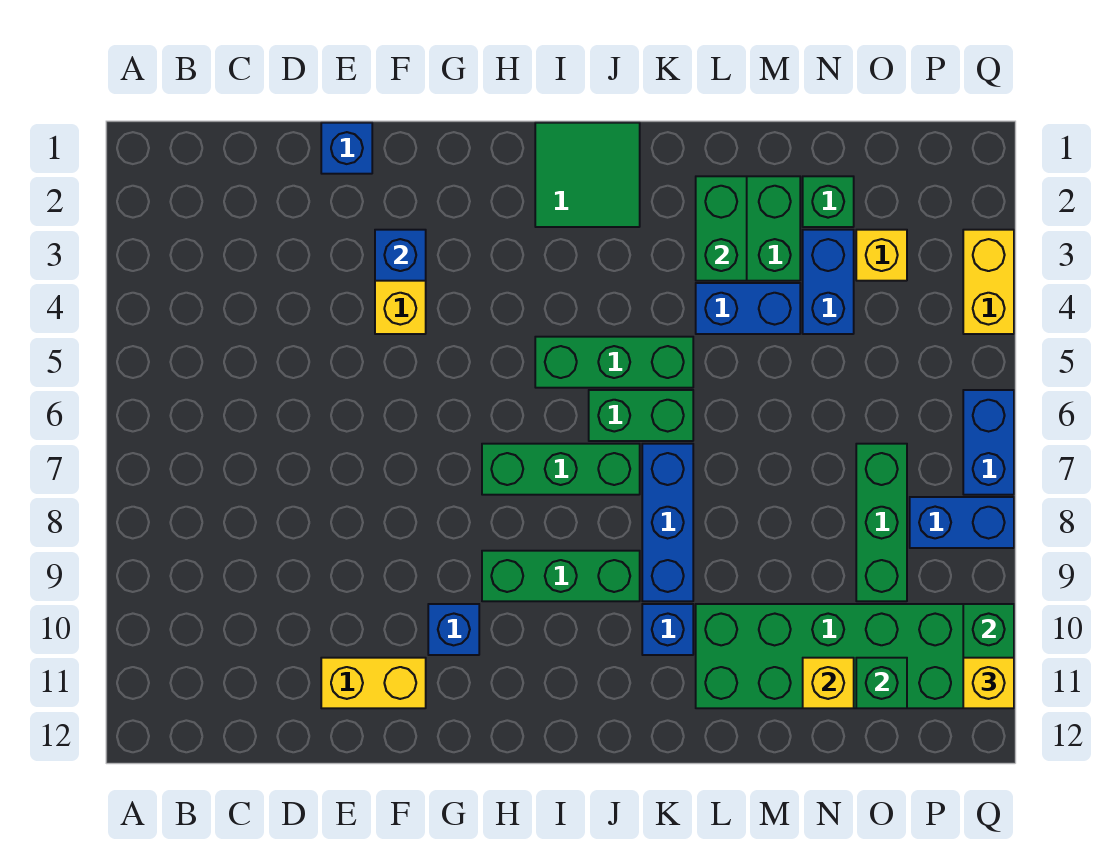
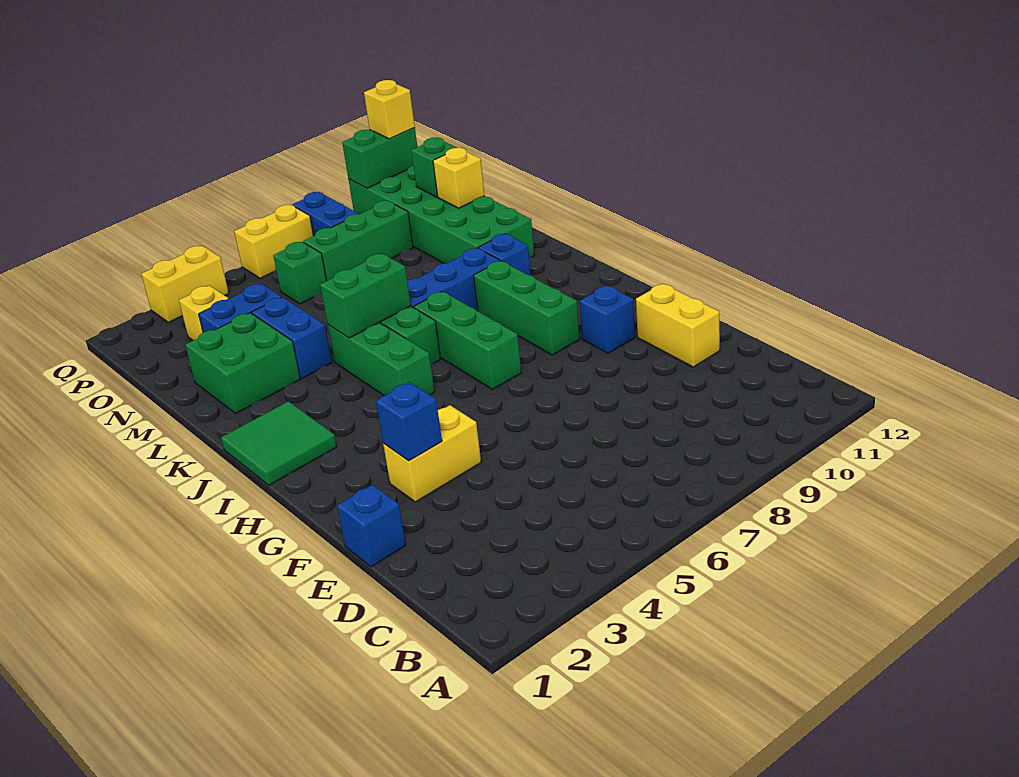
green brick L2:L3 level 2 -> green brick K5:K6 level 2
green brick N2 level 1 -> green brick O6 level 1
blue brick Q6:Q7 level 1 -> yellow brick Q6:Q7 level 1

